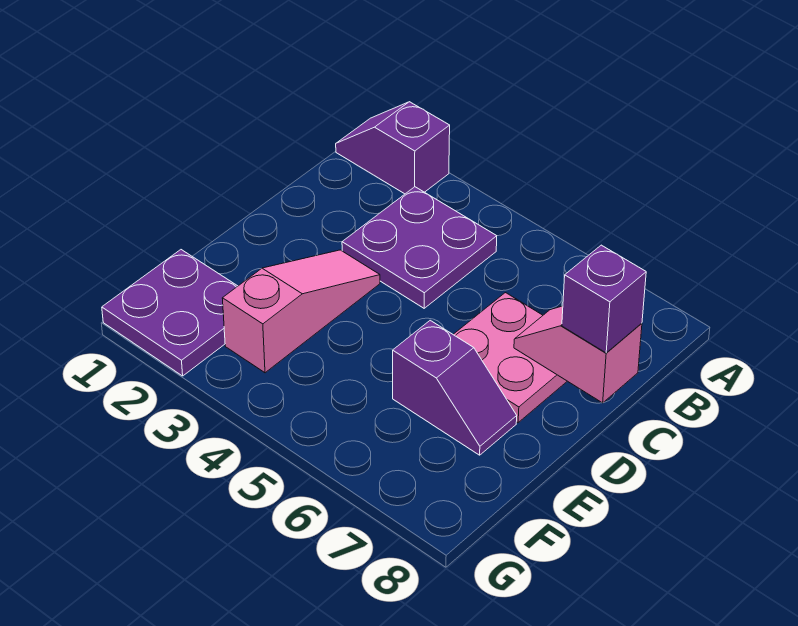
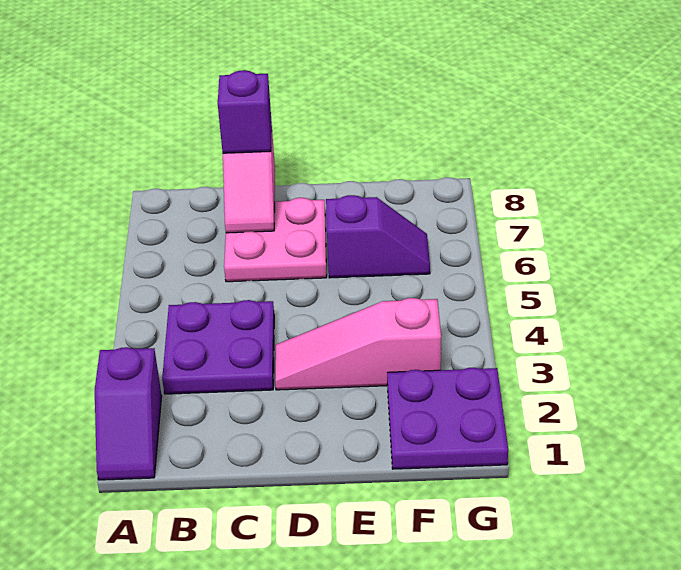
purple slope E6:E7 level 1 top 6 -> purple slope E6:F6 level 1 top E

